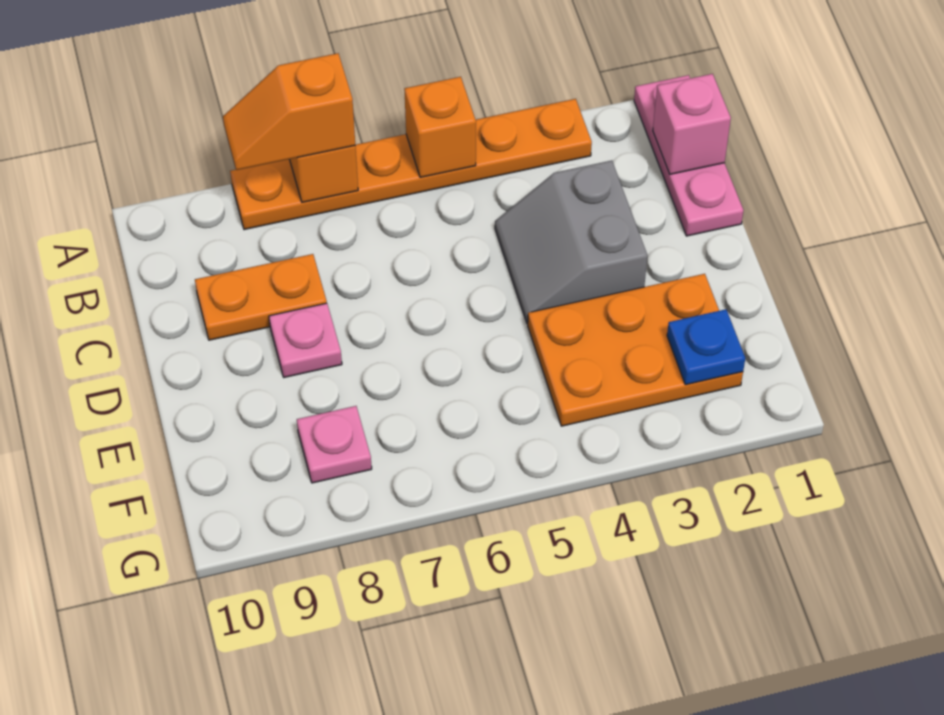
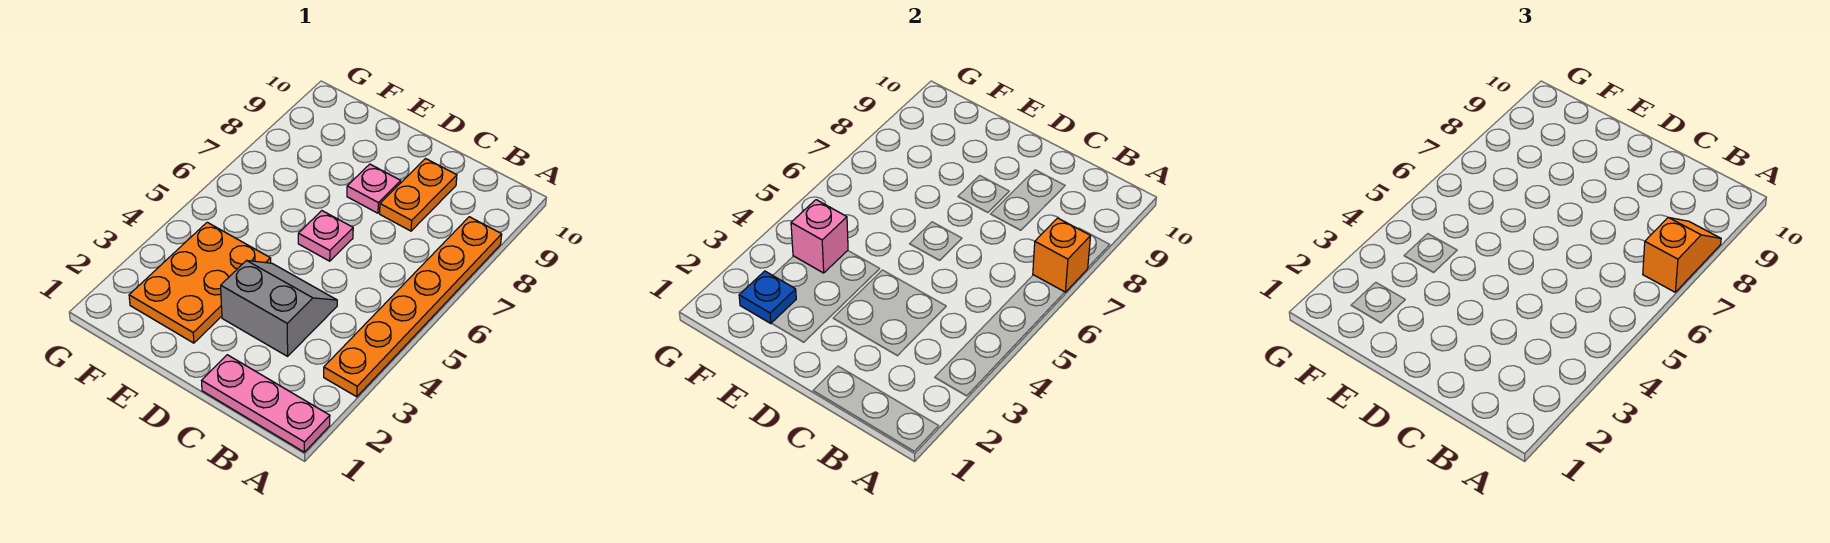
orange brick A5 level 2 -> none
pink brick B1 level 2 -> pink brick F4 level 2
pink plate F8 level 1 -> pink plate D6 level 1

